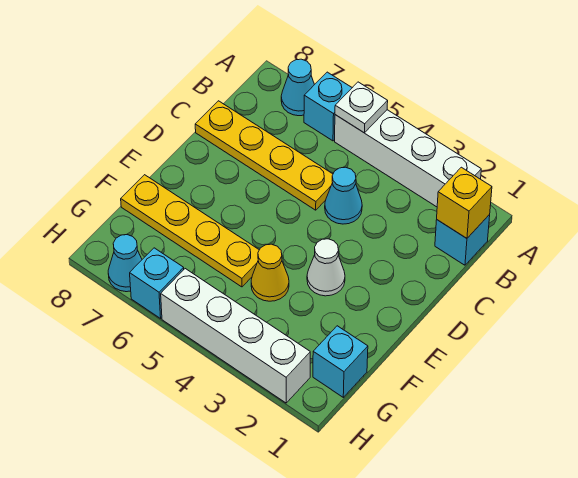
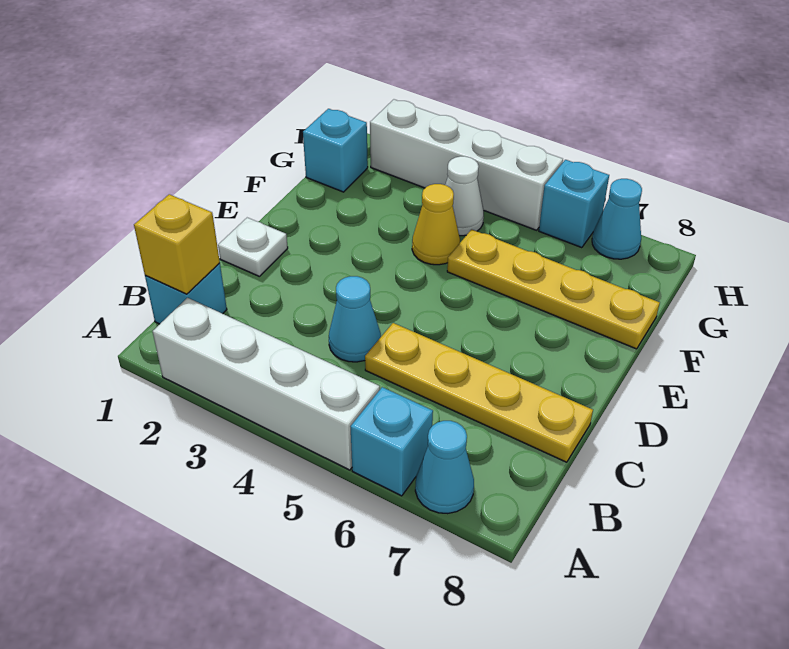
white plate A5 level 2 -> white plate D1 level 1
white cone E3 level 1 -> white cone G4 level 1

